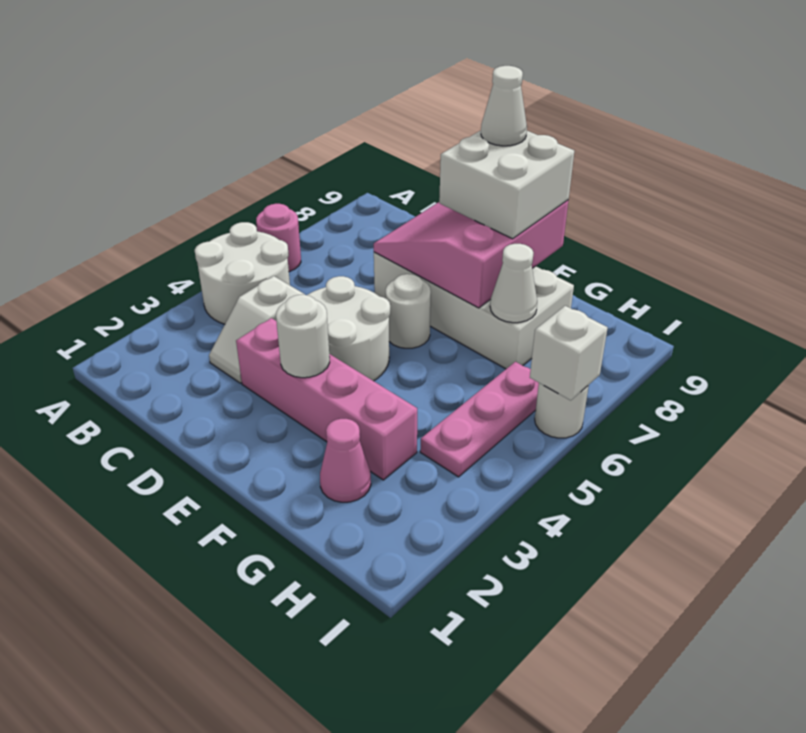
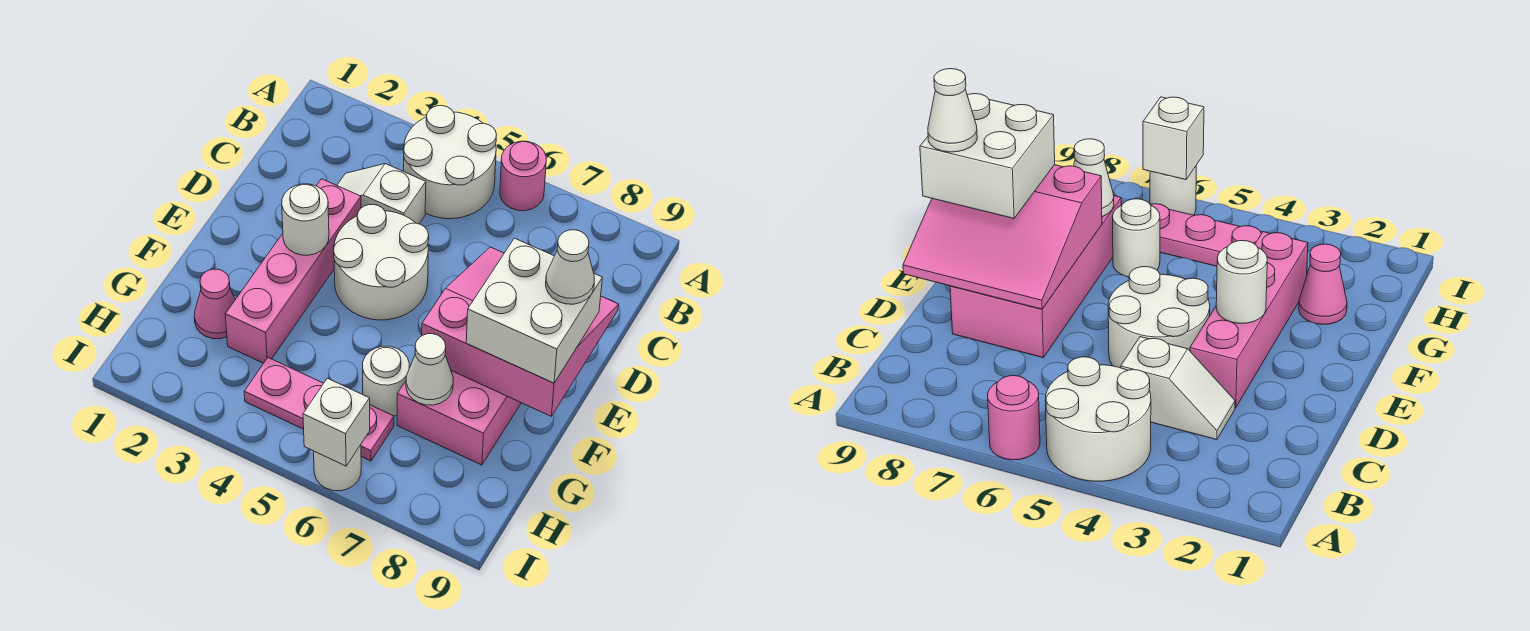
white brick D7:G8 level 1 -> pink brick D7:G8 level 1
white round brick E6 level 1 -> white round brick G6 level 1

